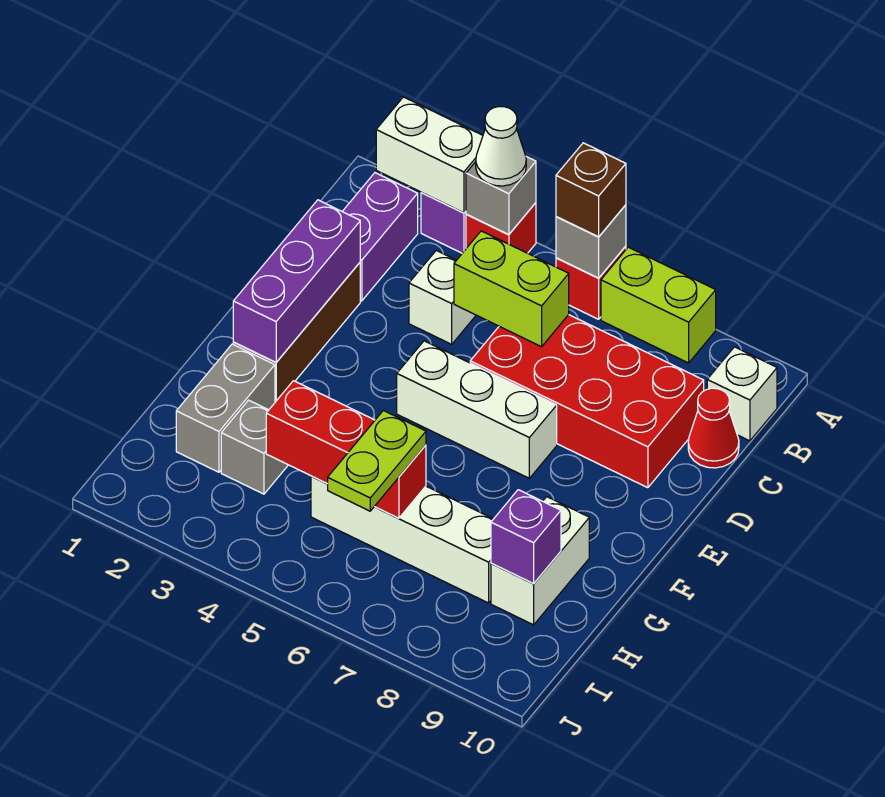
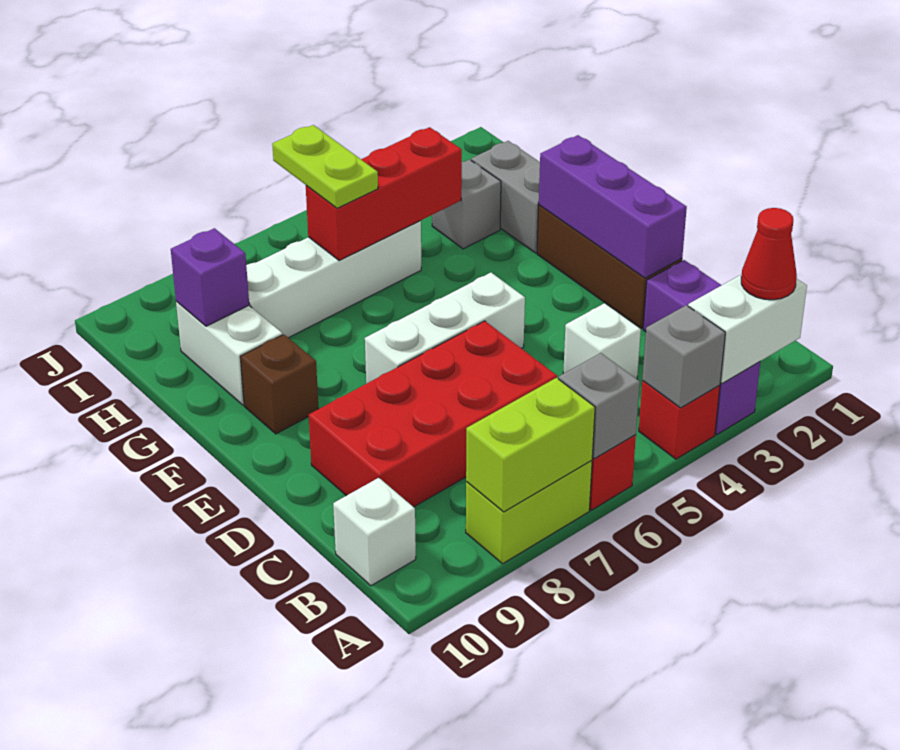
white cone A4 level 3 -> none
brown brick A6 level 3 -> brown brick F9 level 1
lime brick C5:C6 level 2 -> lime brick A7:A8 level 2
red cone C10 level 1 -> red cone A2 level 3

